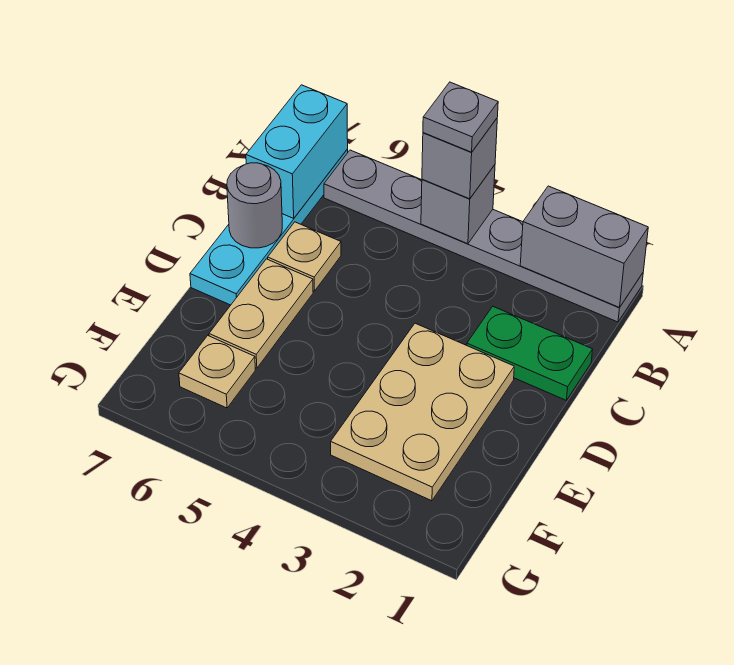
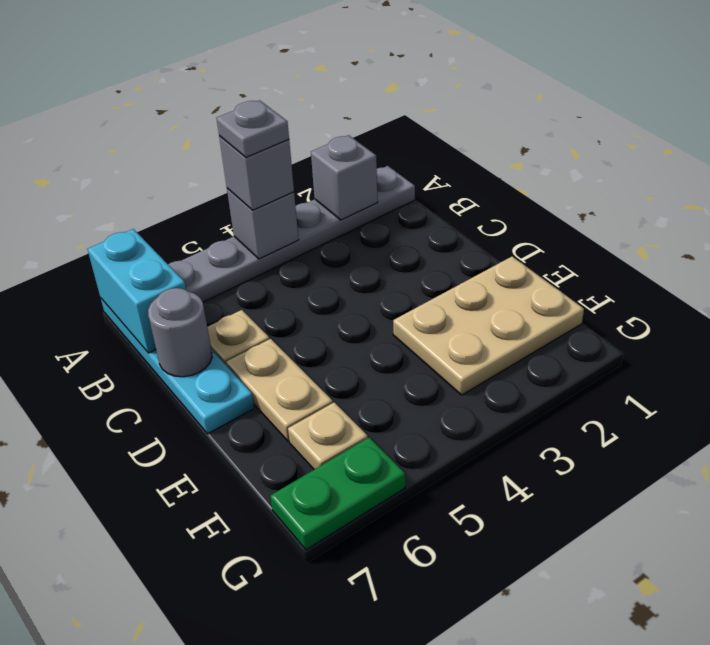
grey brick A1:A2 level 2 -> grey brick A2 level 2
green plate C1:C2 level 1 -> green plate G6:G7 level 1
tan plate D2:F3 level 1 -> tan plate E1:F3 level 1

